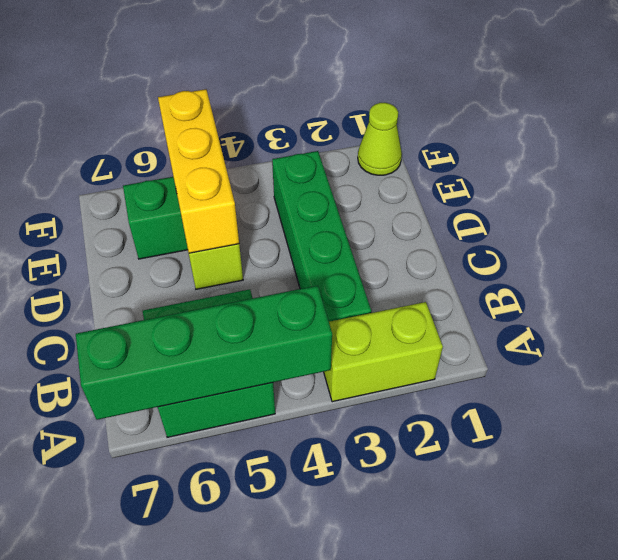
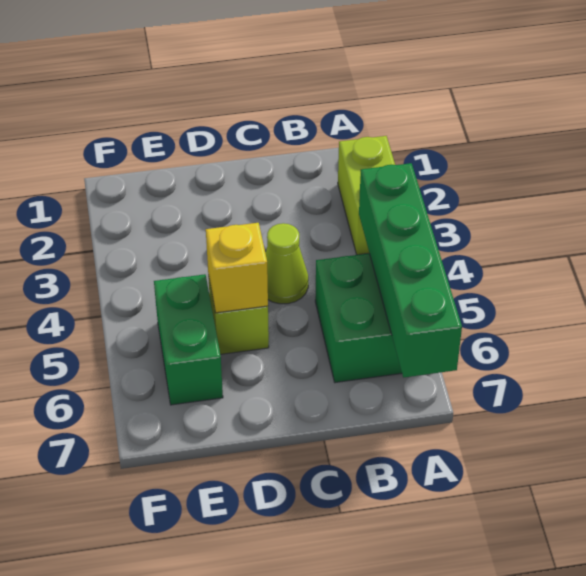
green brick B3:E3 level 1 -> none
yellow brick D5:F5 level 2 -> yellow brick D5 level 2
lime cone F1 level 1 -> lime cone C4 level 1

